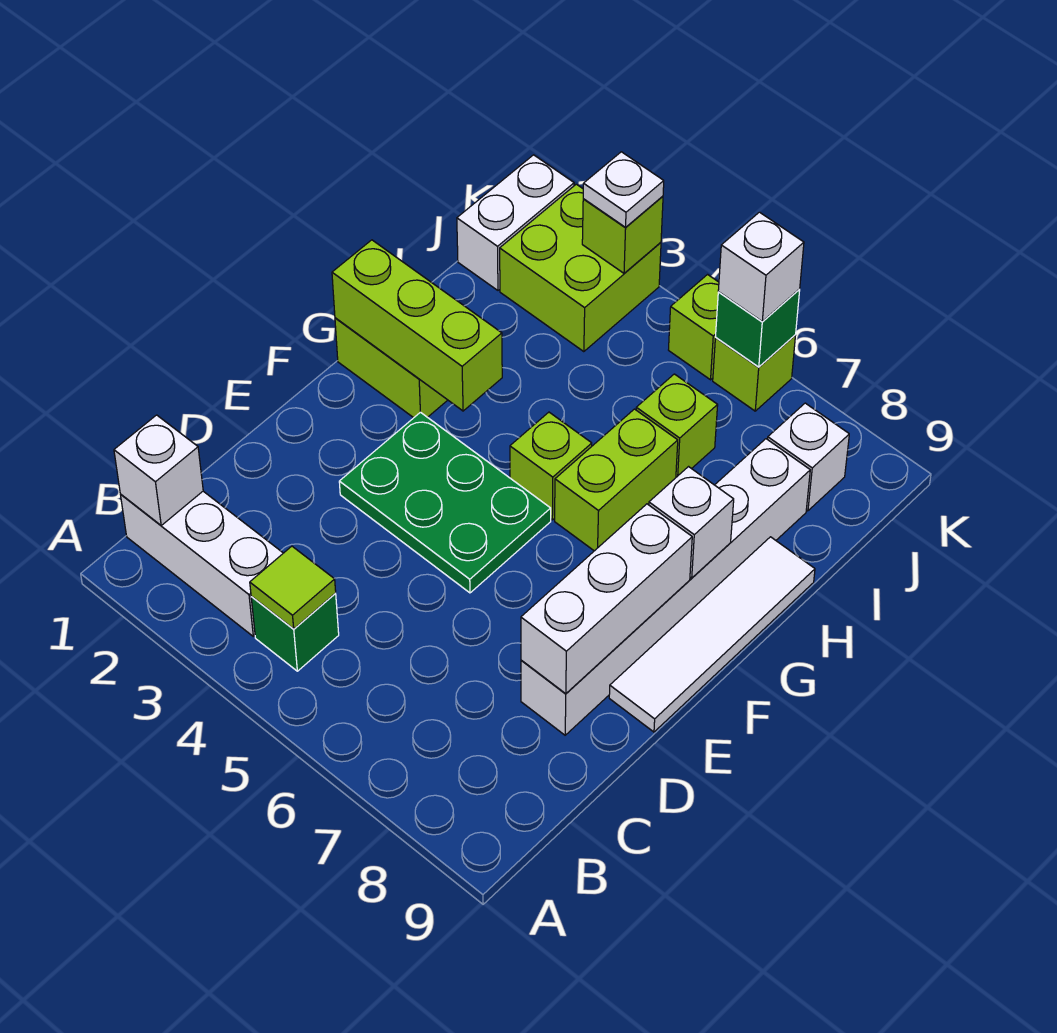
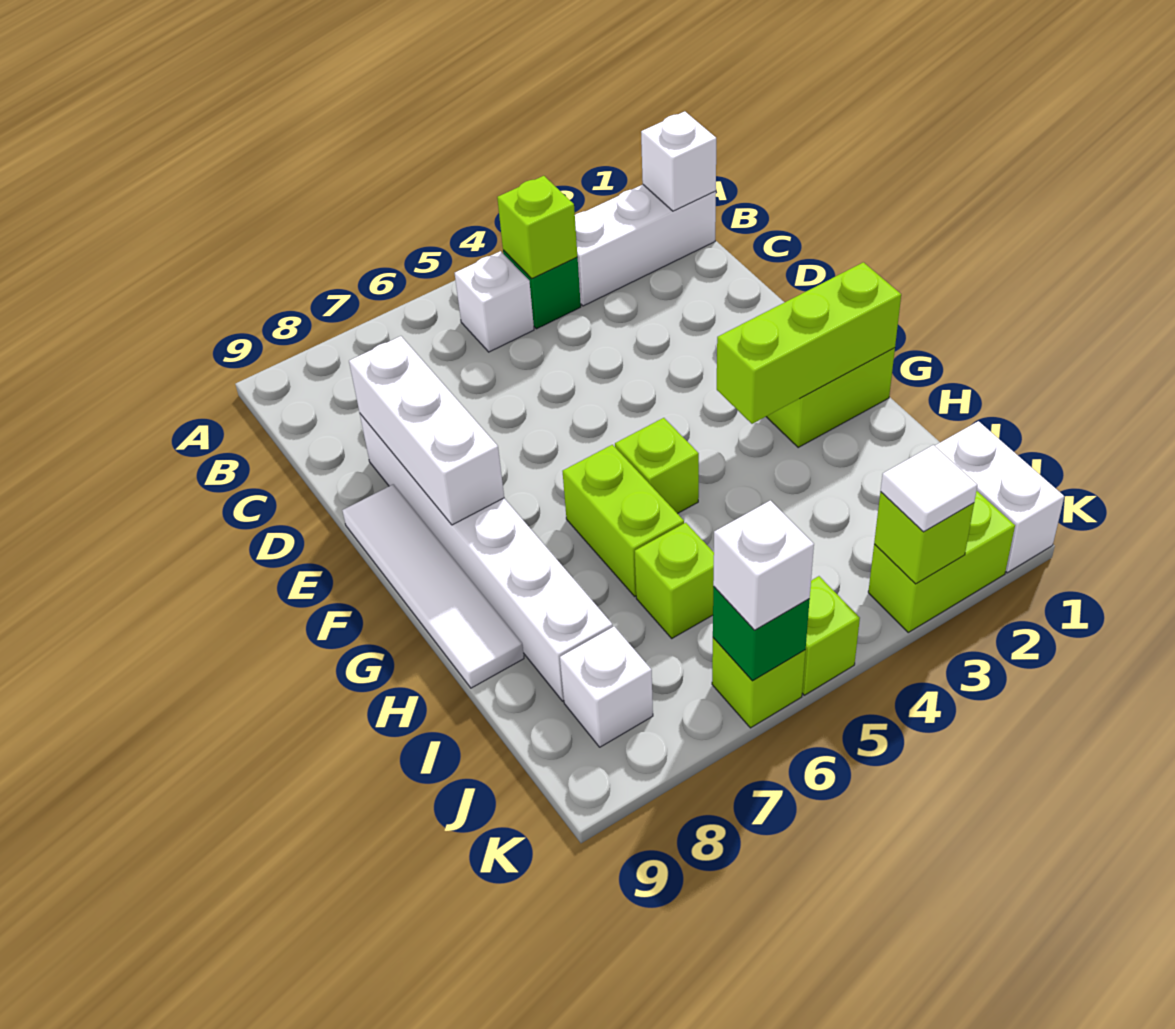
lime tile B4 level 2 -> lime brick B4 level 2
green plate E3:F5 level 1 -> none
white brick G8 level 2 -> white brick B5 level 1
lime brick J2:K3 level 1 -> lime brick K2:K3 level 1
white plate K3 level 3 -> white tile K3 level 3

